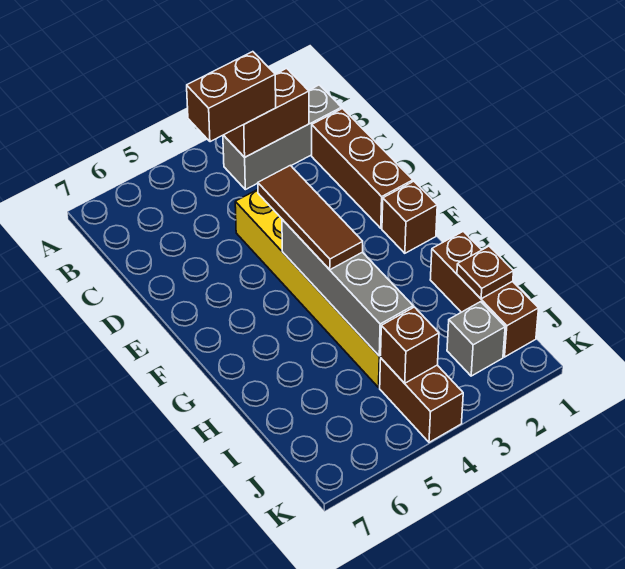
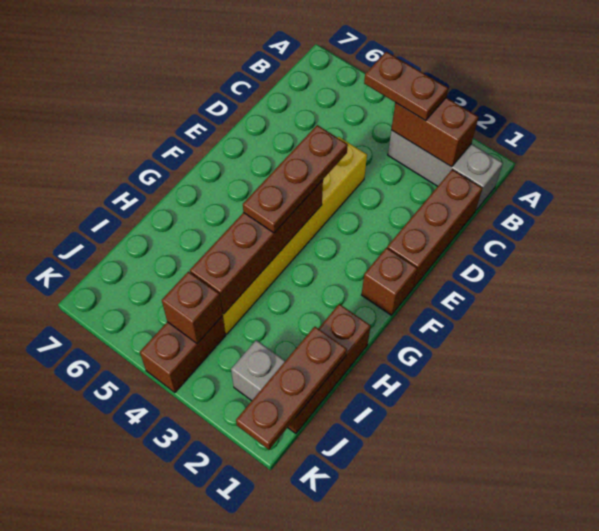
brown brick B3:B4 level 3 -> brown plate B3:B4 level 3
brown tile E4:G4 level 3 -> brown plate E4:G4 level 3
grey brick F4:I4 level 2 -> brown brick F4:I4 level 2
brown plate I1 level 2 -> brown plate I1:K1 level 2

